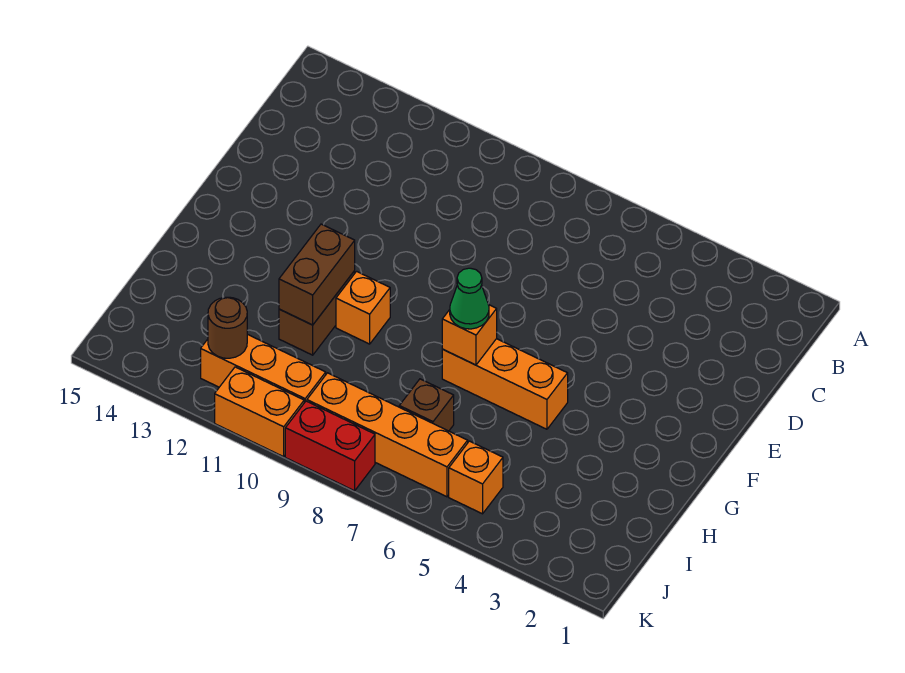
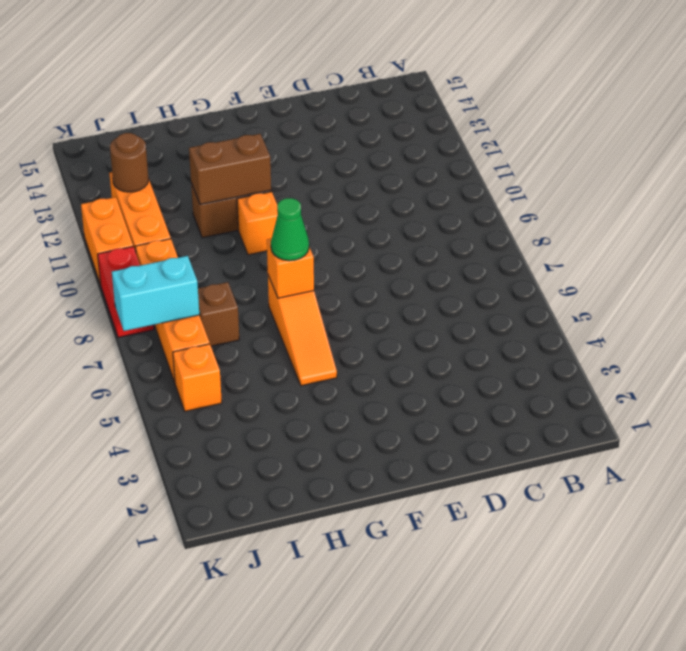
orange brick G5:G7 level 1 -> orange slope G5:G7 level 1 top 7
none -> cyan brick J7:K7 level 2

